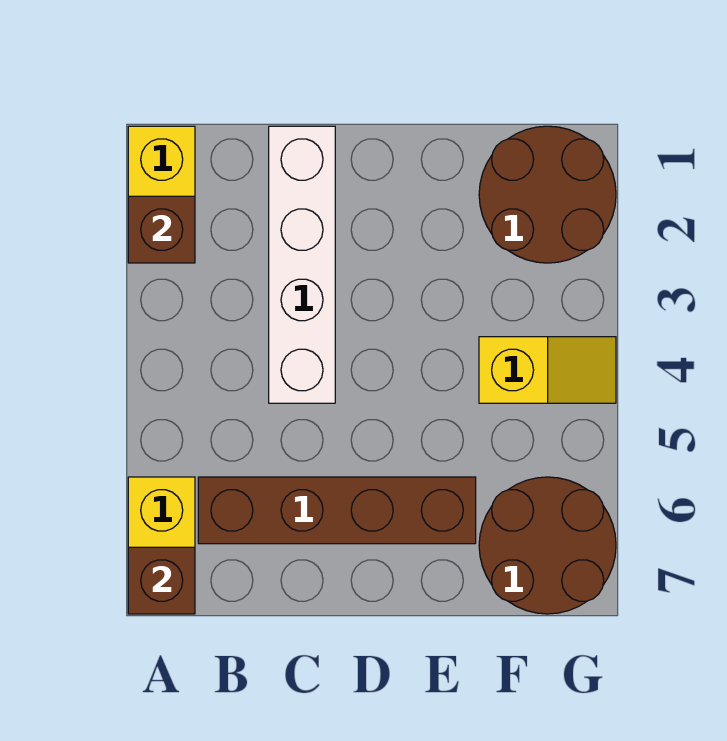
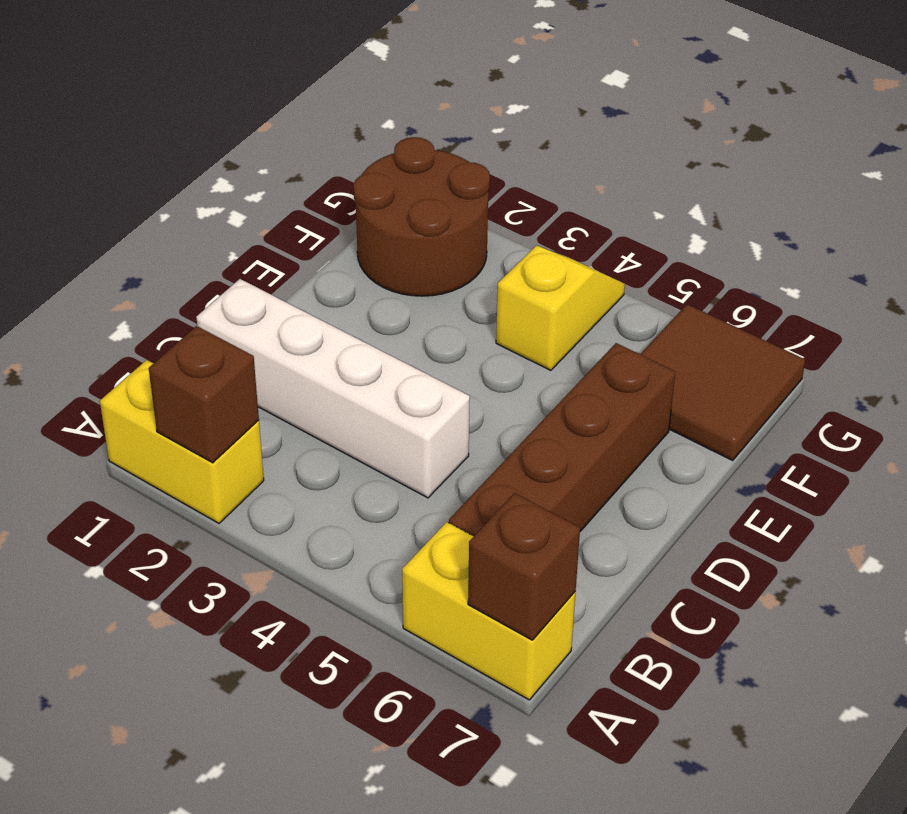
brown round brick F6:G7 level 1 -> brown tile F6:G7 level 1

